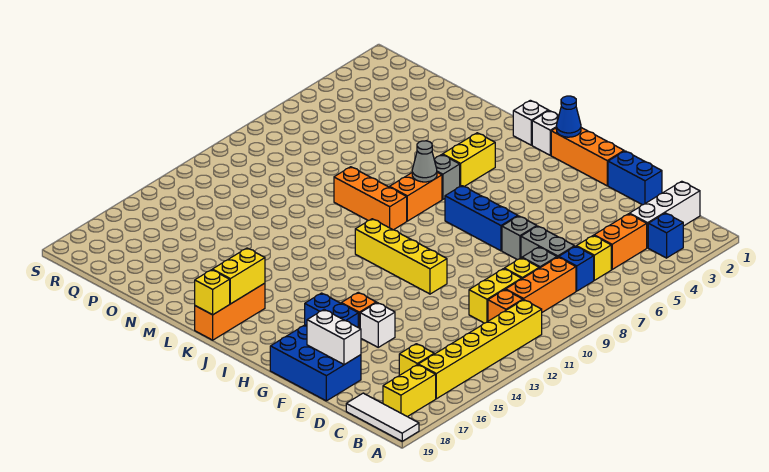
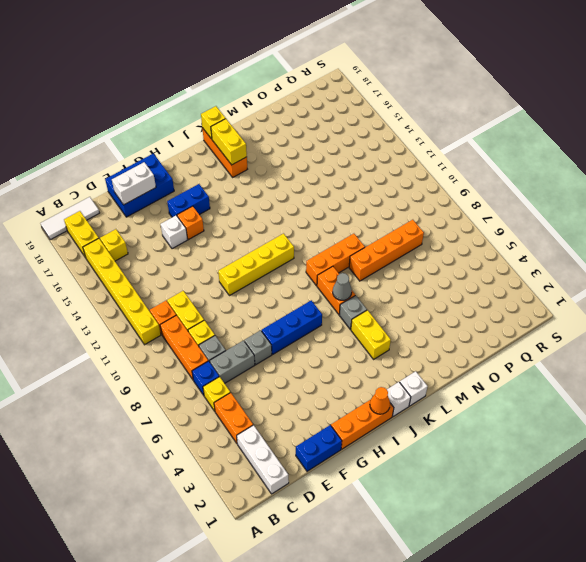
blue brick B3 level 1 -> none
blue cone I1 level 2 -> orange cone I1 level 2
none -> orange brick M8:P8 level 1

